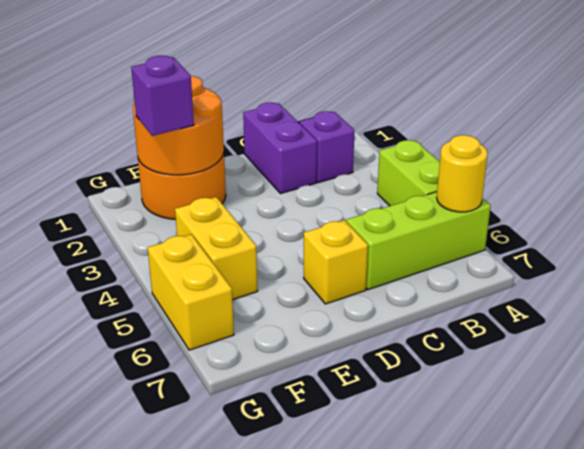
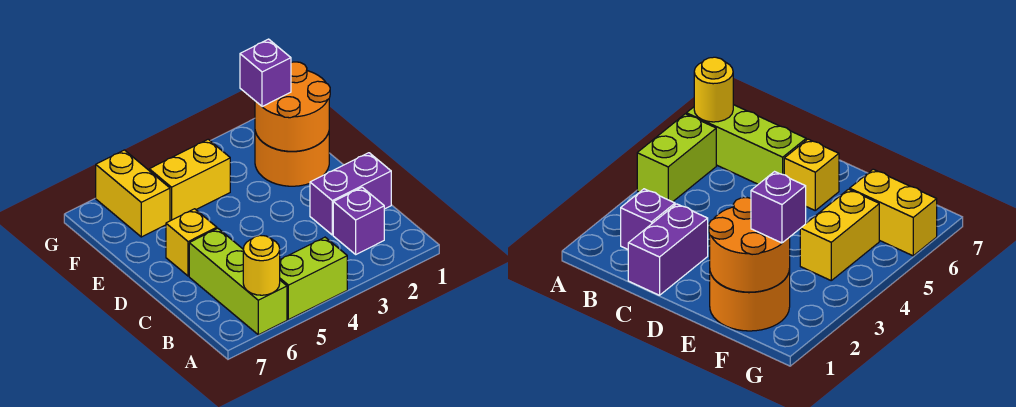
yellow brick G5:G6 level 1 -> yellow brick F6:G6 level 1

